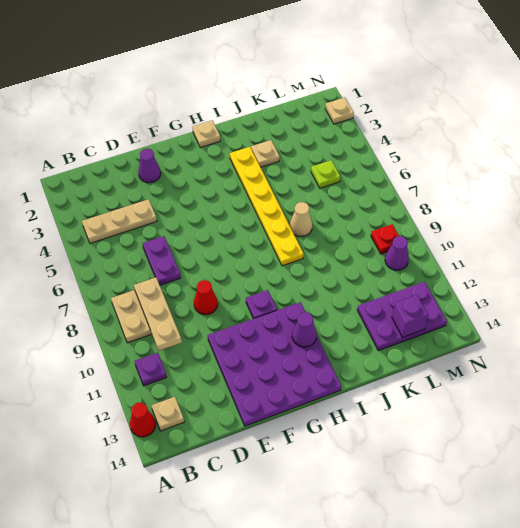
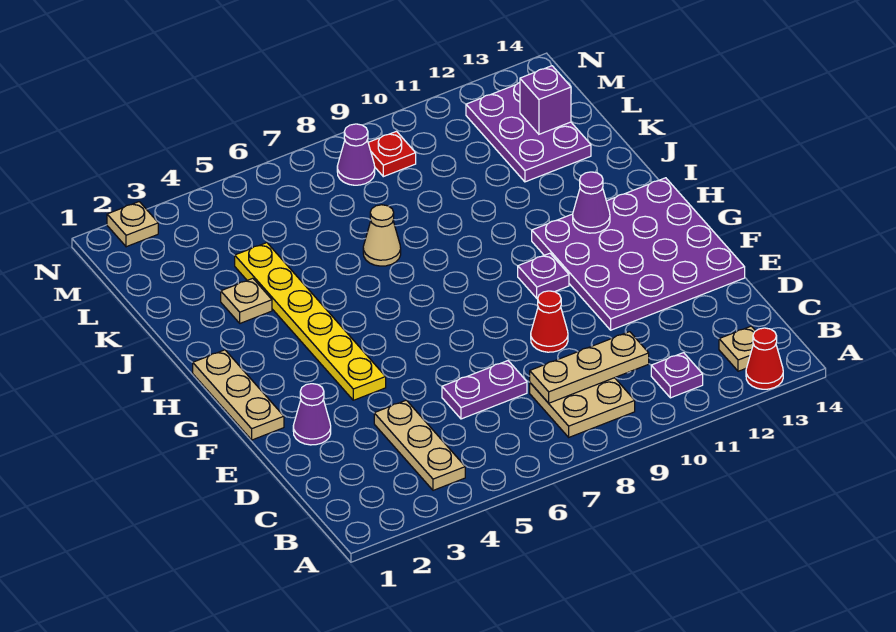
tan plate H1 level 1 -> tan plate F1:H1 level 1
yellow plate I3:I8 level 1 -> yellow plate F4:K4 level 1
lime plate L5 level 1 -> none
purple cone M10 level 1 -> purple cone M8 level 1

